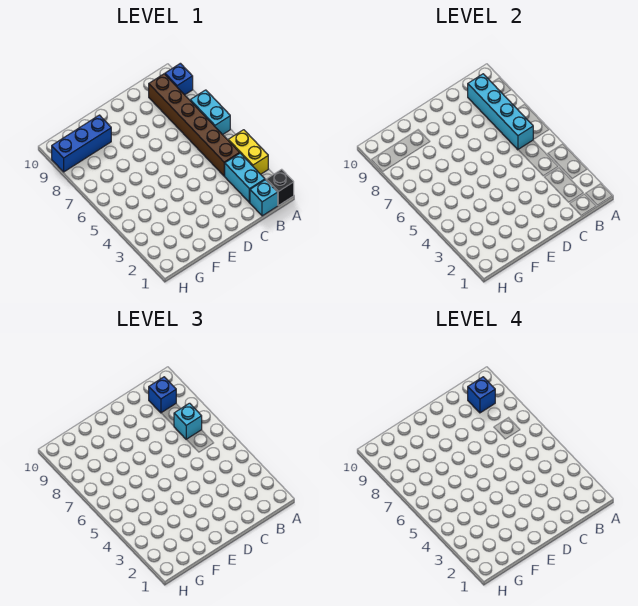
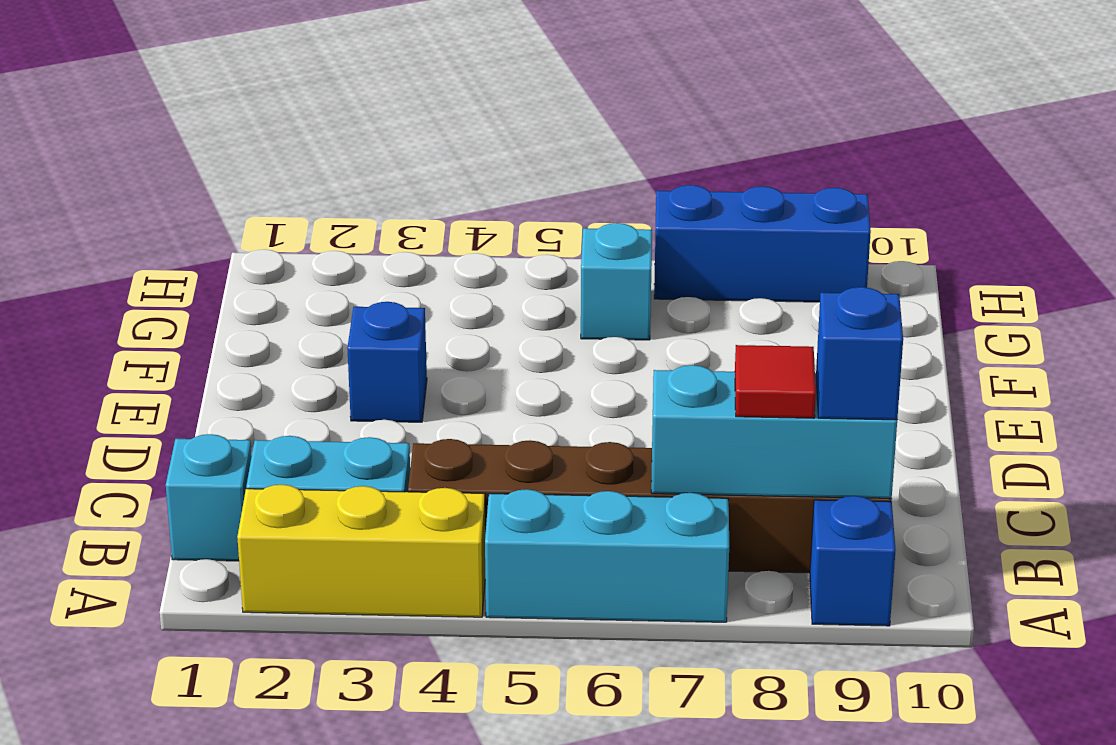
black brick A1 level 1 -> none
yellow brick A3:A4 level 1 -> yellow brick A2:A4 level 1
cyan brick A6:A7 level 1 -> cyan brick A5:A7 level 1
cyan brick B6:B9 level 2 -> cyan brick B7:B9 level 2
cyan brick B7 level 3 -> cyan brick G6 level 1
none -> red tile B8 level 3
blue brick B9 level 4 -> blue brick E3 level 1
blue brick F9:H9 level 1 -> blue brick H7:H9 level 1

